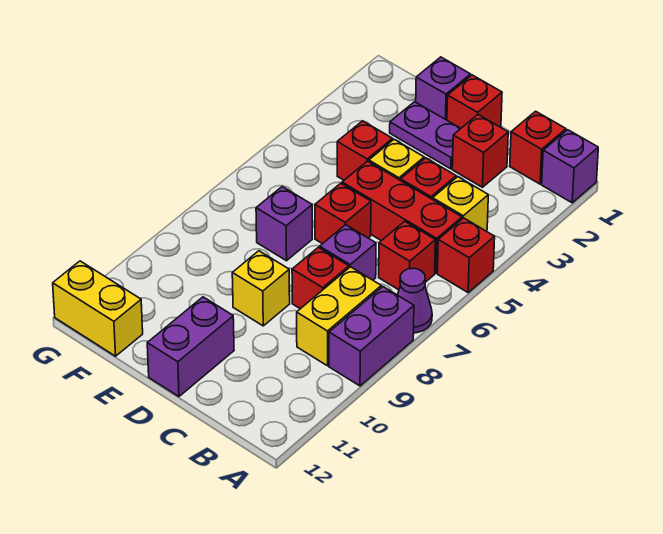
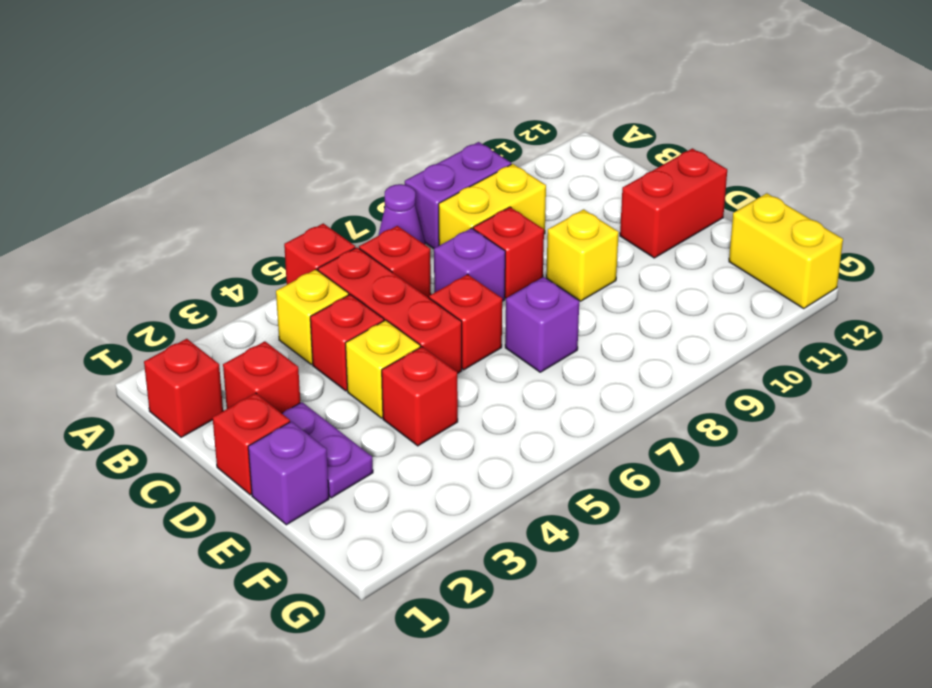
purple brick A1 level 1 -> none
purple brick D11:D12 level 1 -> red brick D11:D12 level 1

